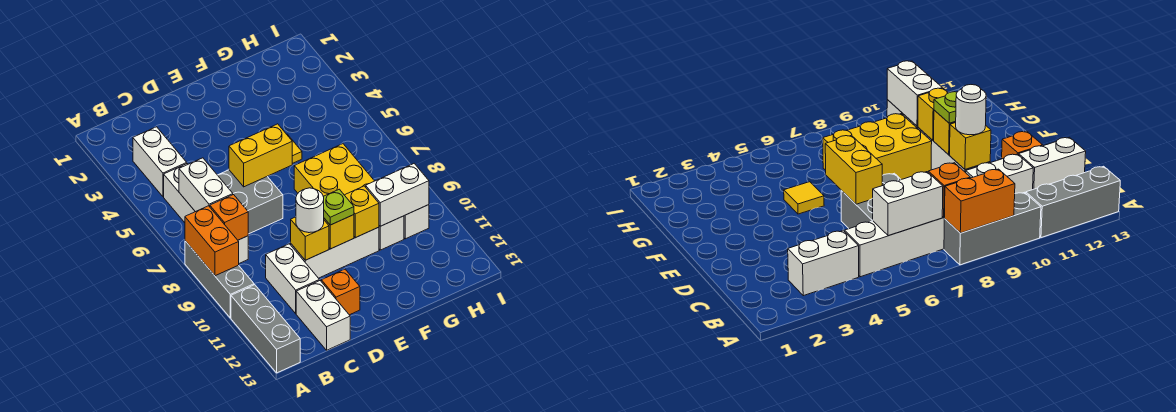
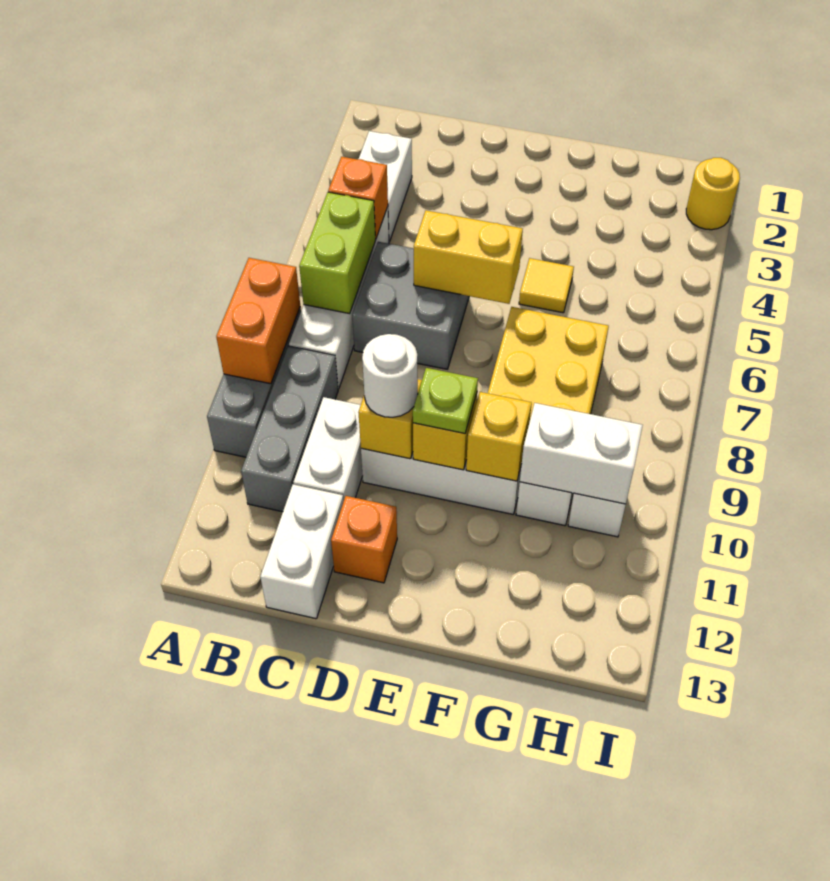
grey brick A11:A13 level 1 -> grey brick B9:B11 level 1
white brick B6:B7 level 2 -> lime brick B6:B7 level 2
orange brick B8 level 2 -> orange brick B5 level 2
none -> yellow round brick I2 level 1

